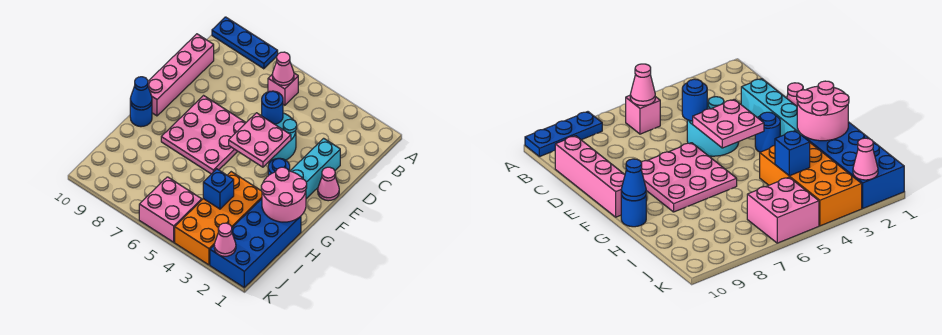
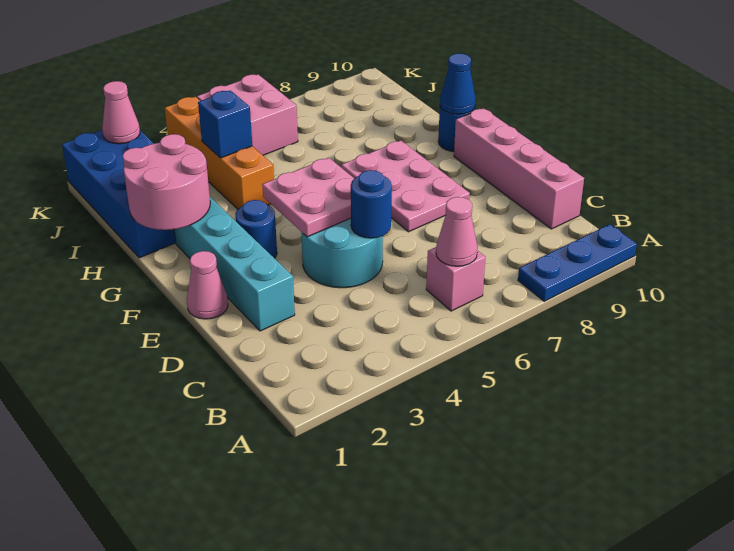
pink plate E6:G8 level 1 -> pink plate E7:G8 level 1
orange brick H3:K4 level 1 -> orange brick H4:K4 level 1

